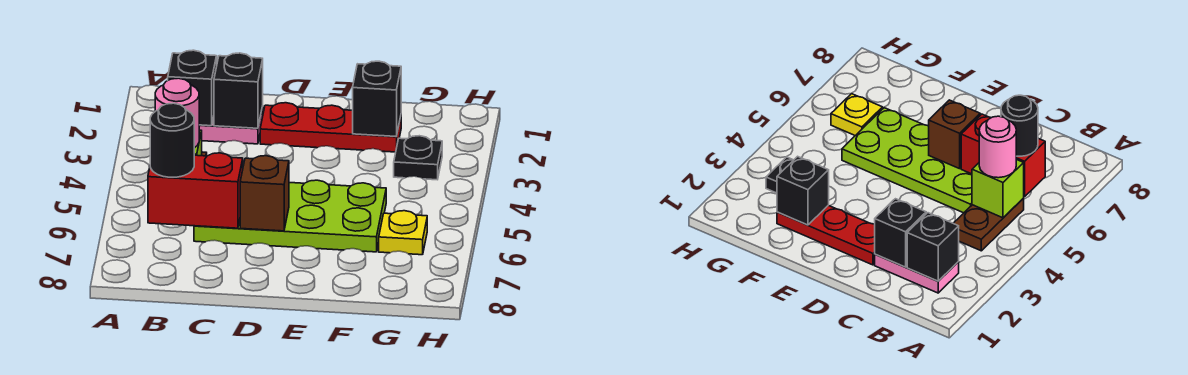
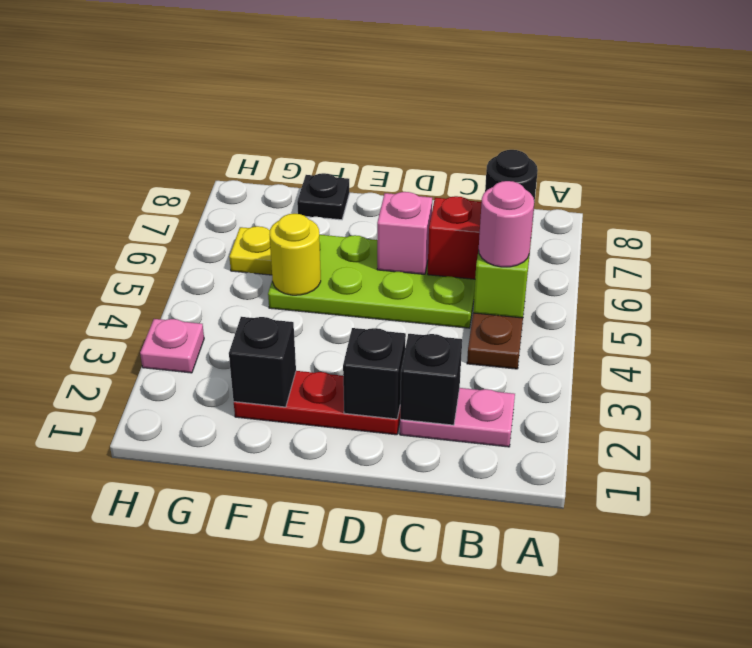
black brick B2 level 2 -> black brick D2 level 2
brown brick D6 level 2 -> pink brick D6 level 2
none -> yellow round brick F5 level 2
black plate G3 level 1 -> black plate F8 level 1
none -> pink plate H3 level 1

